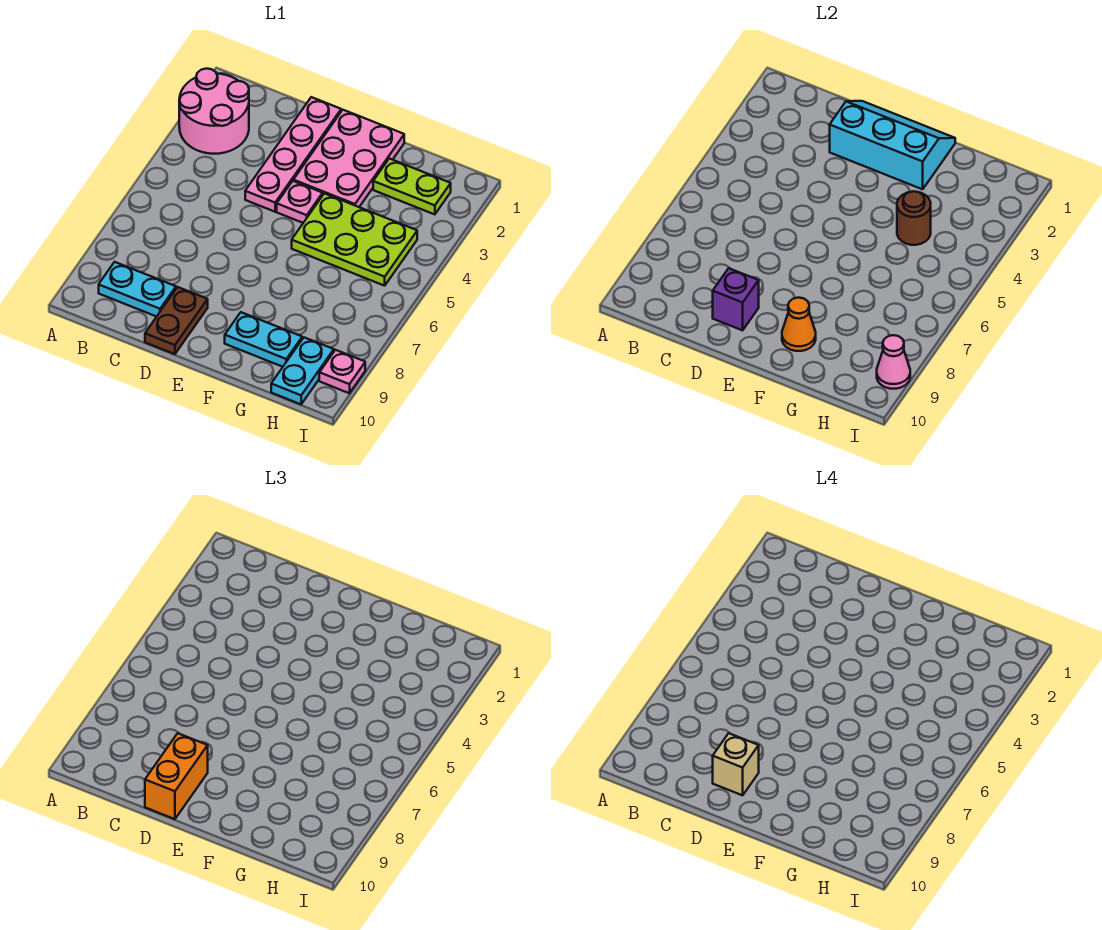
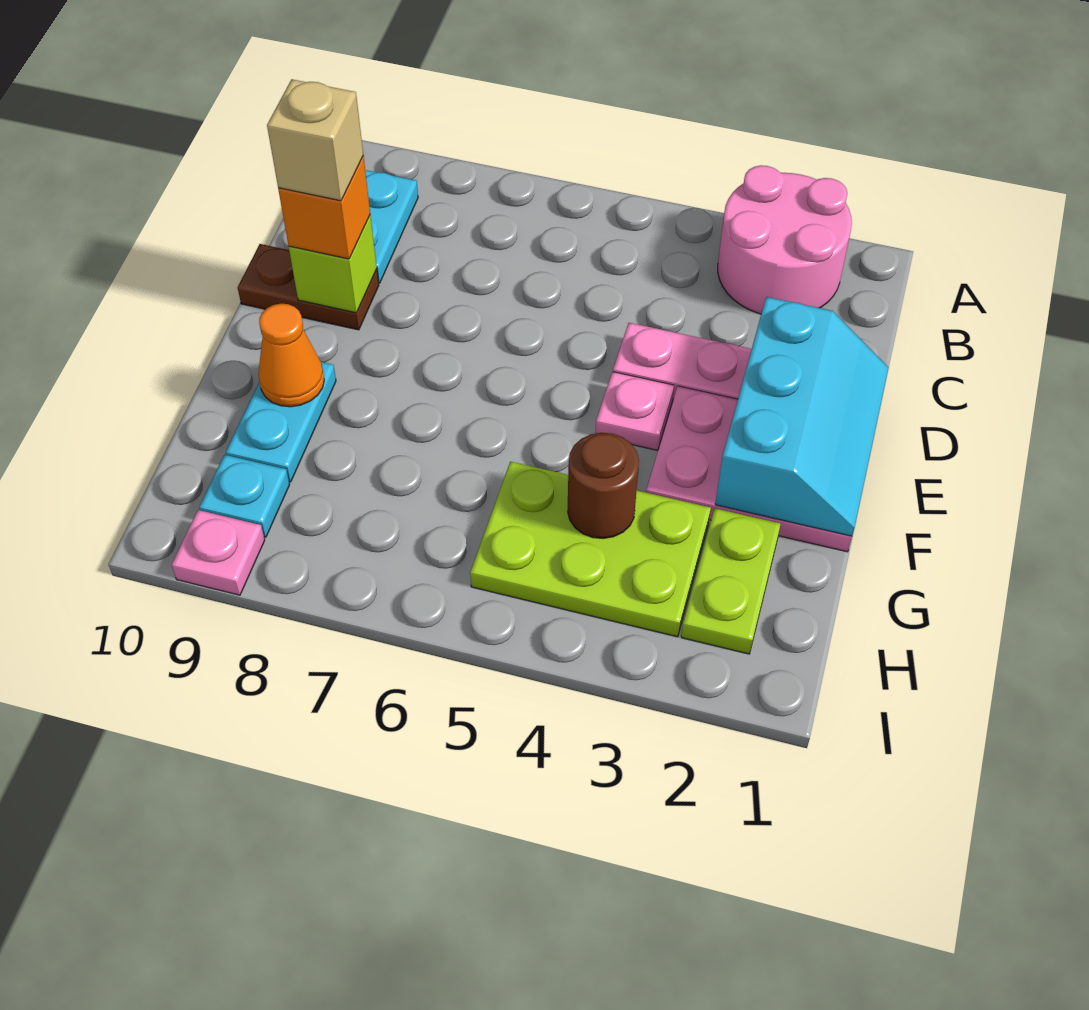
purple brick D9 level 2 -> lime brick D9 level 2
orange brick D9:D10 level 3 -> orange brick D9 level 3
lime plate F4:H5 level 1 -> lime plate G3:H5 level 1
cyan plate H9:H10 level 1 -> cyan plate H9 level 1
pink cone I9 level 2 -> none

